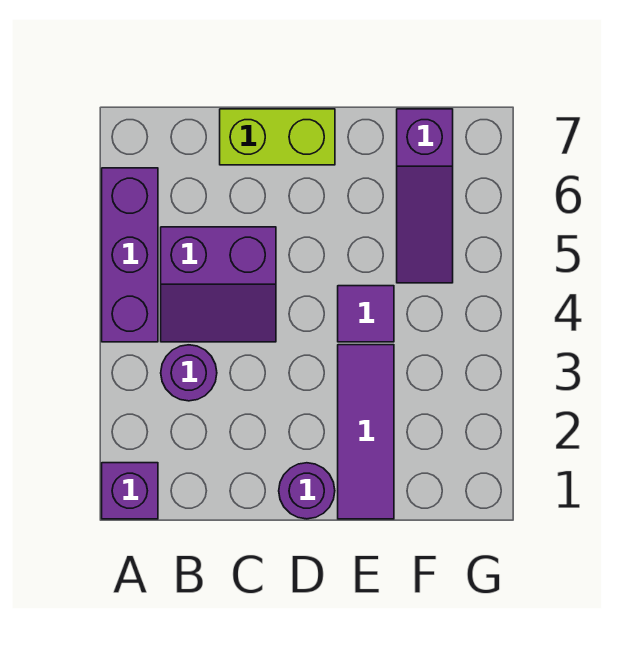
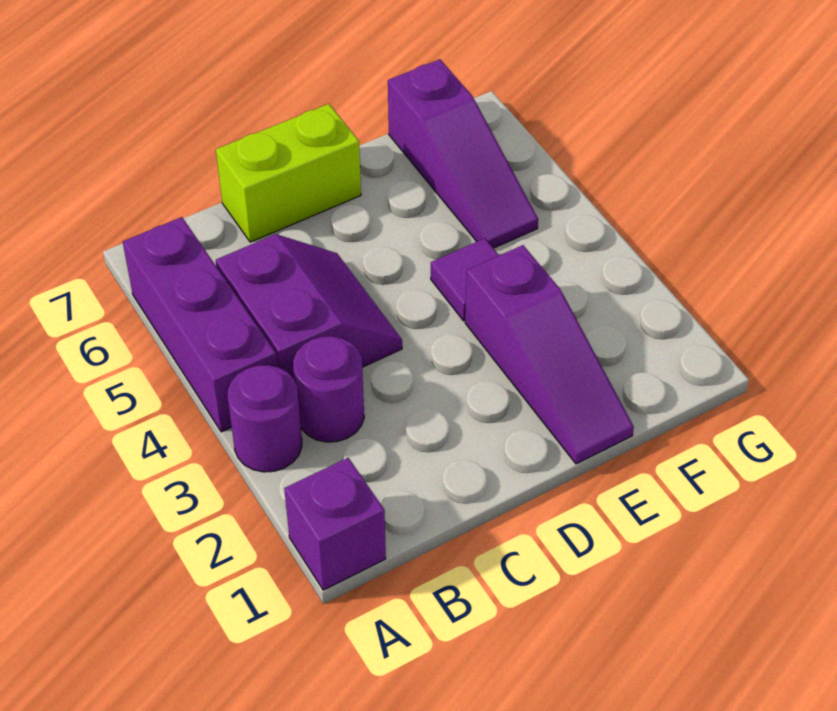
purple slope B4:C5 level 1 top 5 -> purple slope B4:C5 level 1 top B
purple round brick D1 level 1 -> purple round brick A3 level 1
purple tile E1:E3 level 1 -> purple slope E1:E3 level 1 top 3

